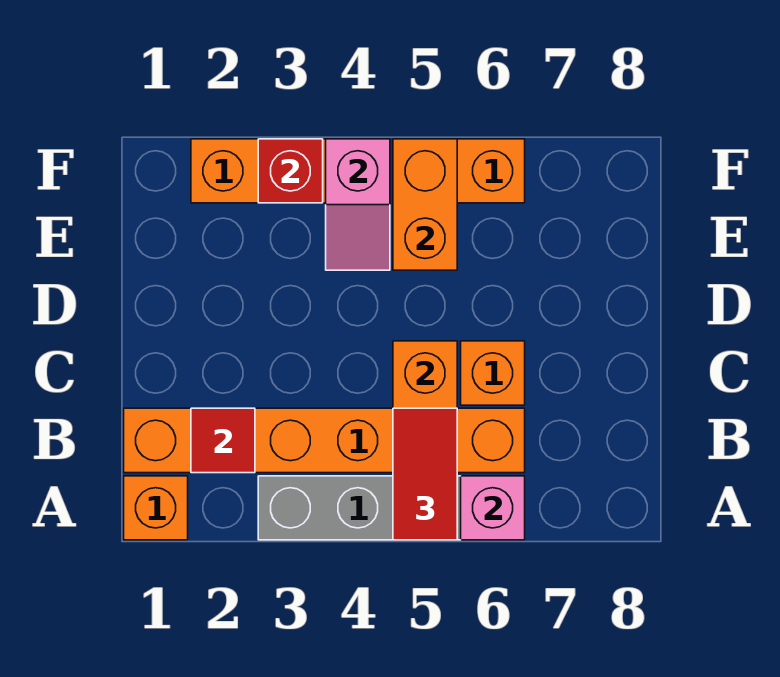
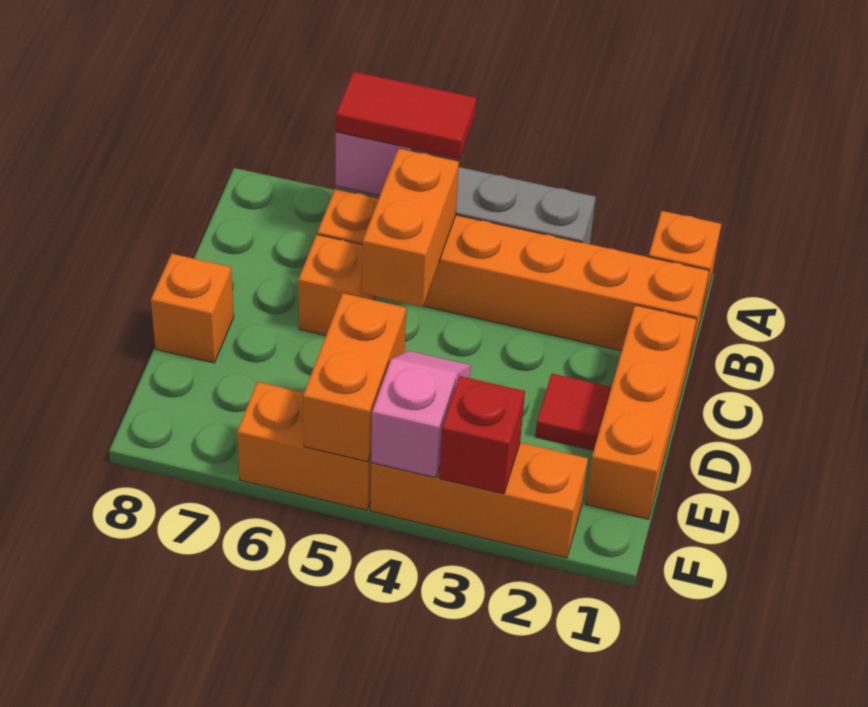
red tile A5:B5 level 3 -> red tile A5:A6 level 3
red tile B2 level 2 -> red tile D2 level 1
none -> orange brick C1:E1 level 1
none -> orange brick D8 level 1

